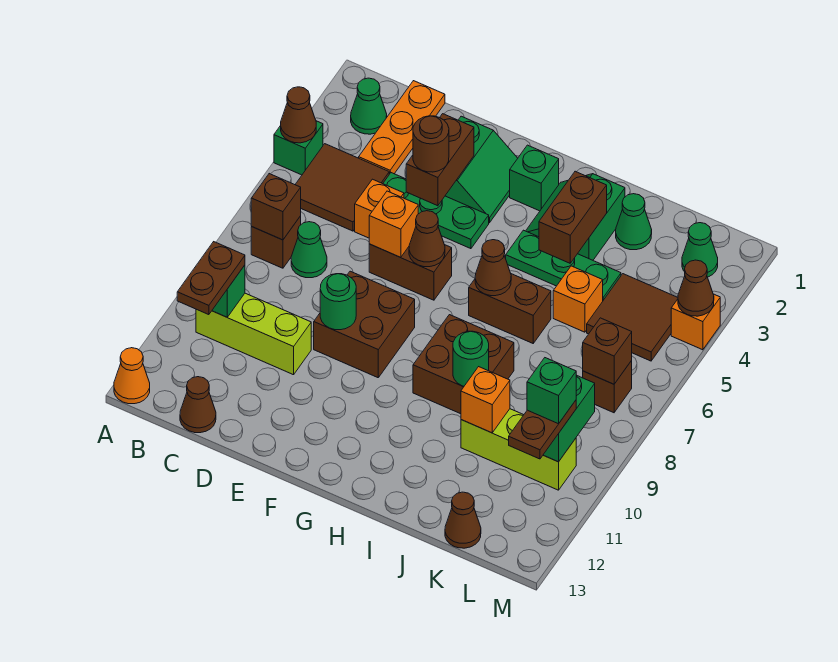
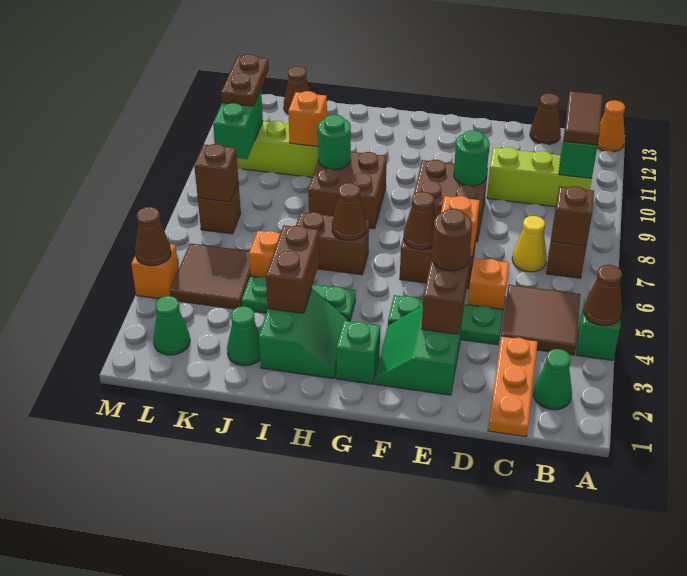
brown plate B10:B11 level 3 -> brown tile B10:B11 level 3
green cone C7 level 1 -> yellow cone C7 level 1
green brick L10 level 4 -> none

